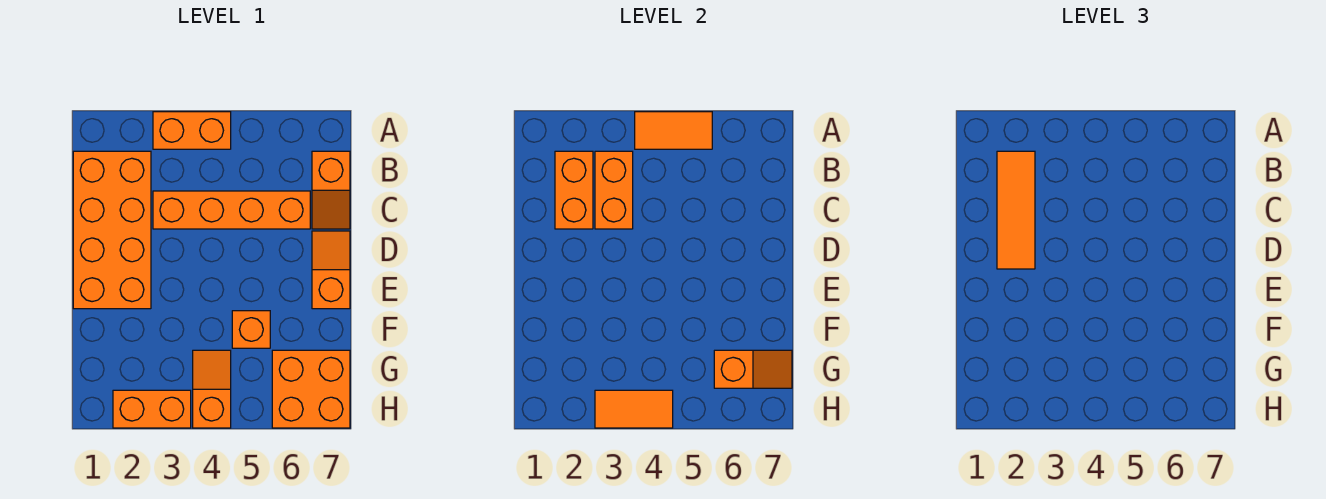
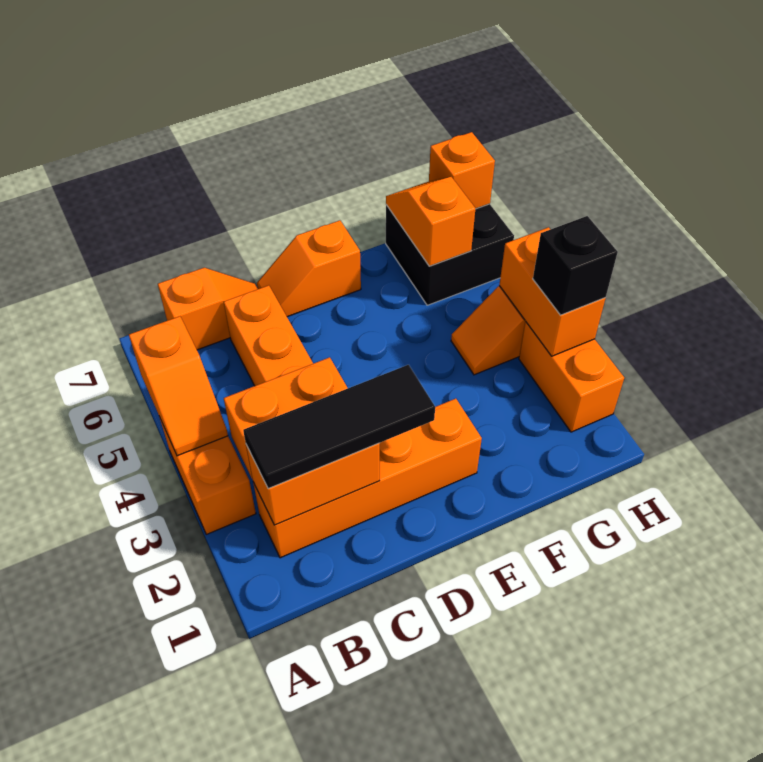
orange tile A4:A5 level 2 -> orange slope A4:A5 level 2 top 5
orange brick B1:E2 level 1 -> orange brick B2:E2 level 1
orange tile B2:D2 level 3 -> black tile B2:D2 level 3
orange brick F5 level 1 -> orange brick H7 level 2
orange brick G6:H7 level 1 -> black brick G6:H7 level 1
orange tile H3:H4 level 2 -> orange brick H3:H4 level 2
none -> black brick H3 level 3

